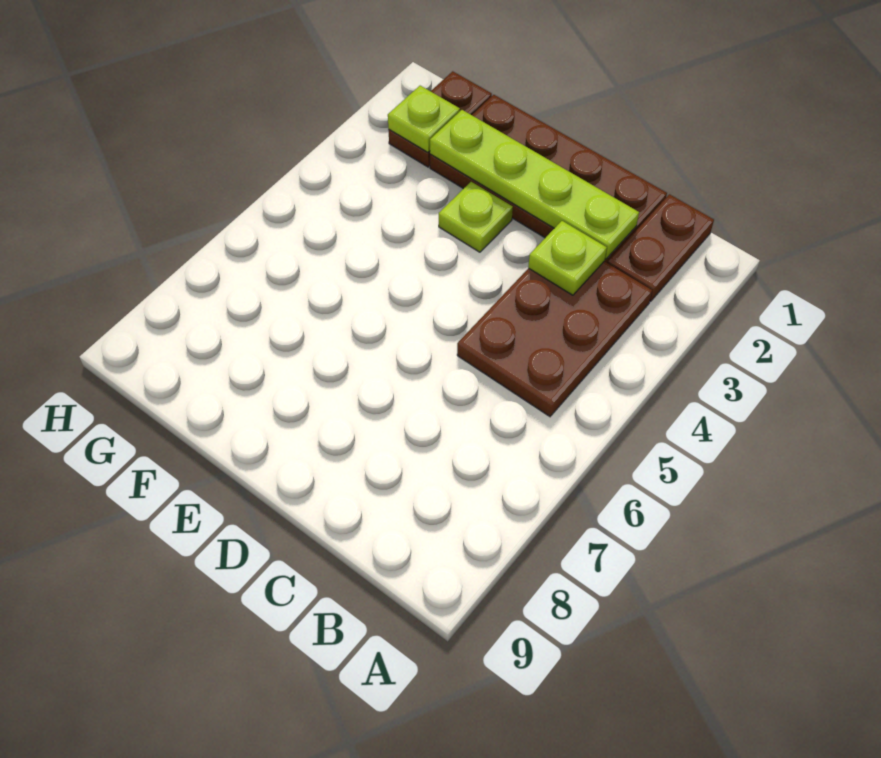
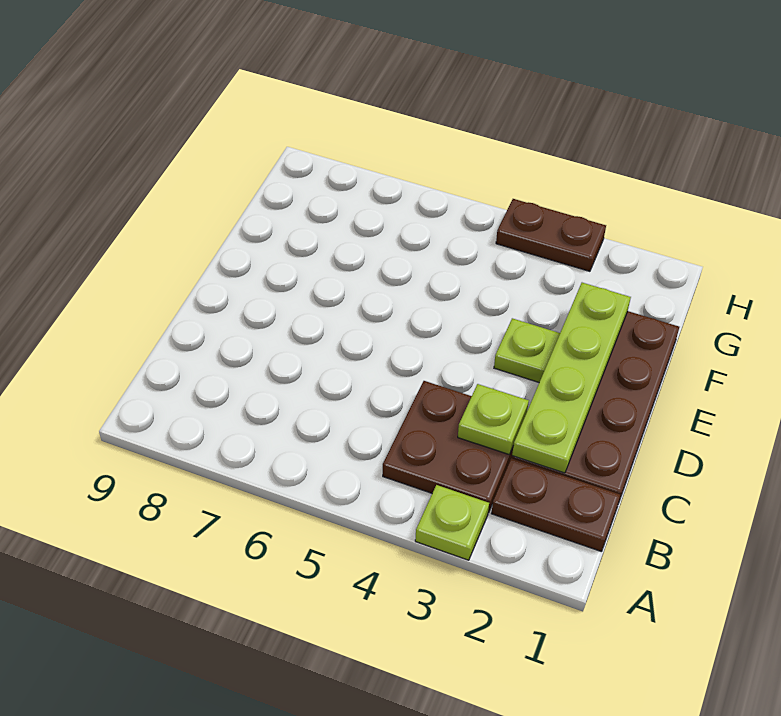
brown plate B3:C5 level 1 -> brown plate B3:C4 level 1
brown plate G1:G2 level 1 -> brown plate H3:H4 level 1
lime plate G2 level 2 -> lime plate A3 level 1

